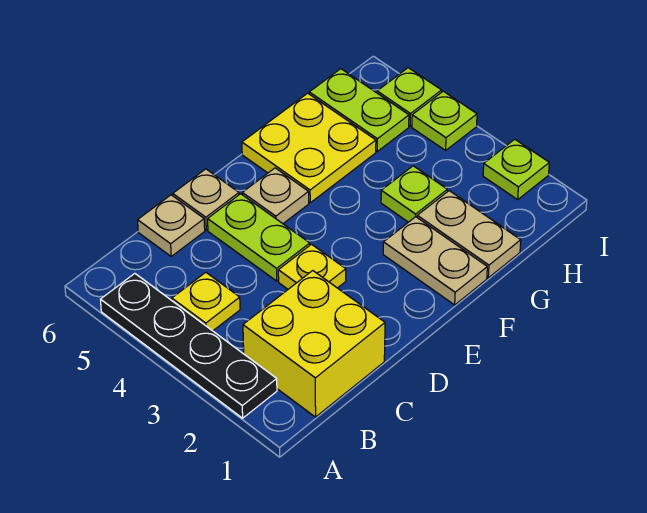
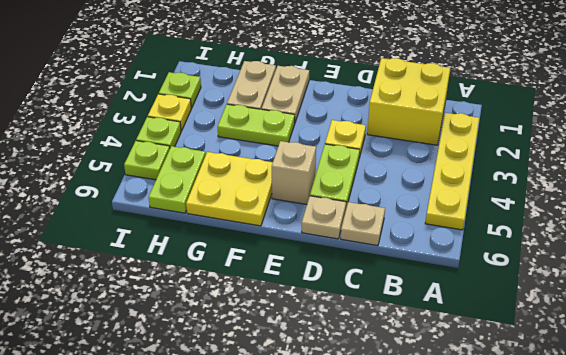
black plate A2:A5 level 1 -> yellow plate A2:A5 level 1
yellow plate B4 level 1 -> yellow plate I3 level 1
tan plate E5 level 1 -> tan brick E5 level 1
lime plate G3 level 1 -> lime plate F3:G3 level 1

